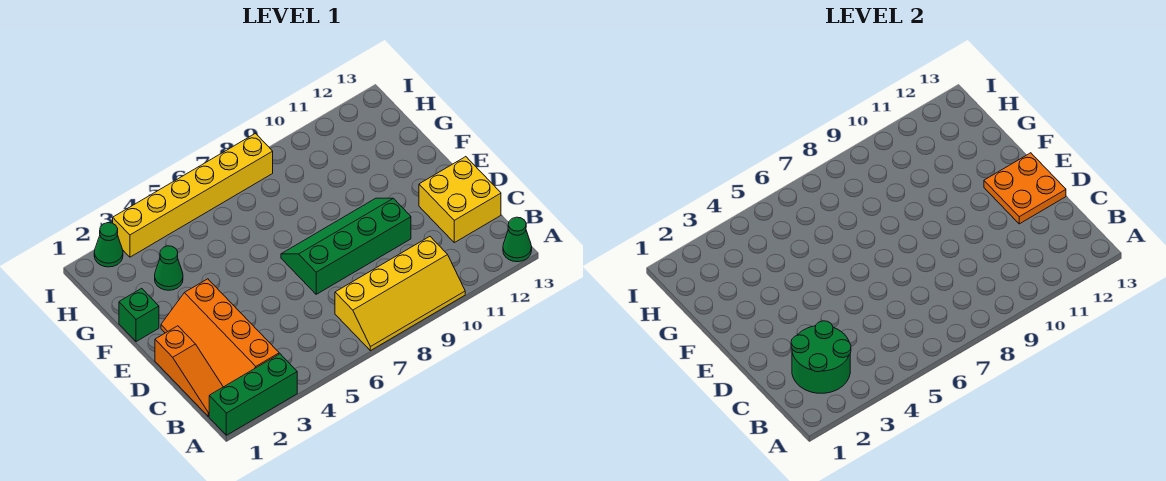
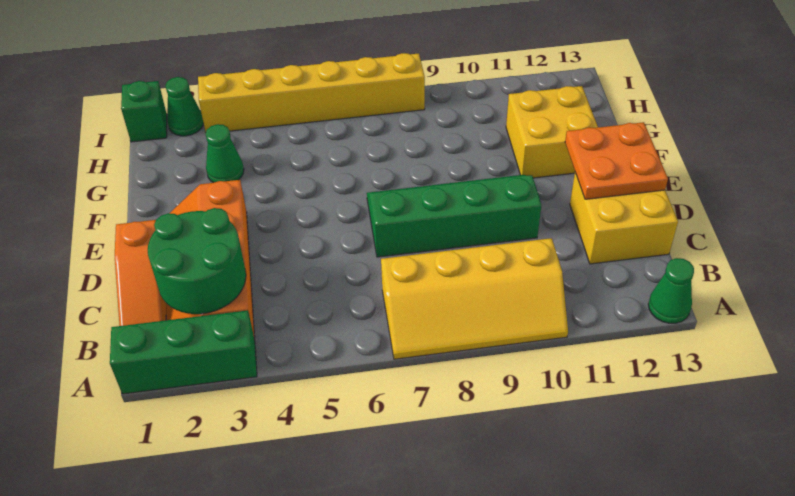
green brick F1 level 1 -> green brick I1 level 1
none -> yellow brick F11:G12 level 1

